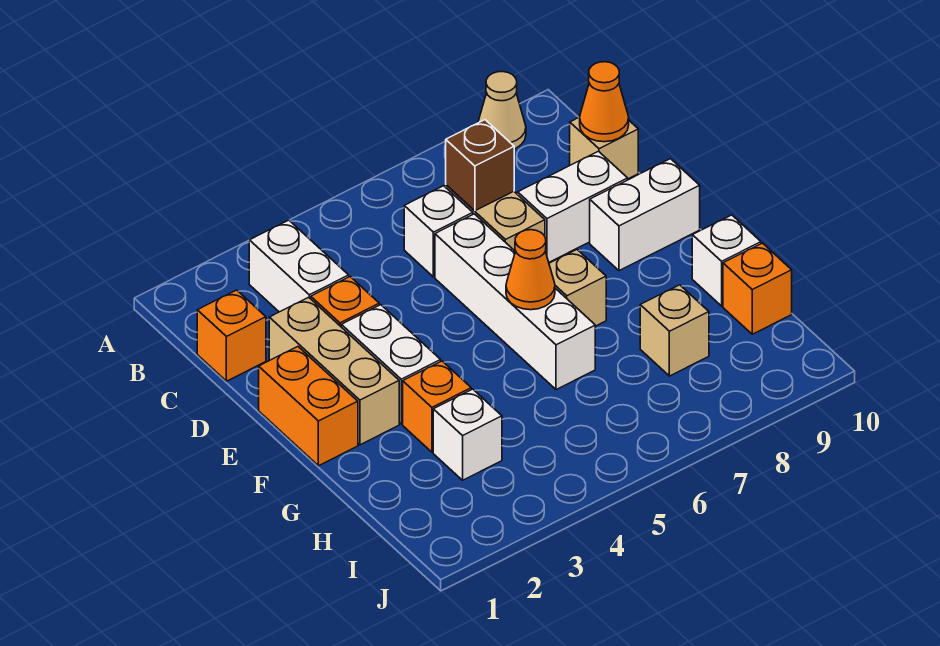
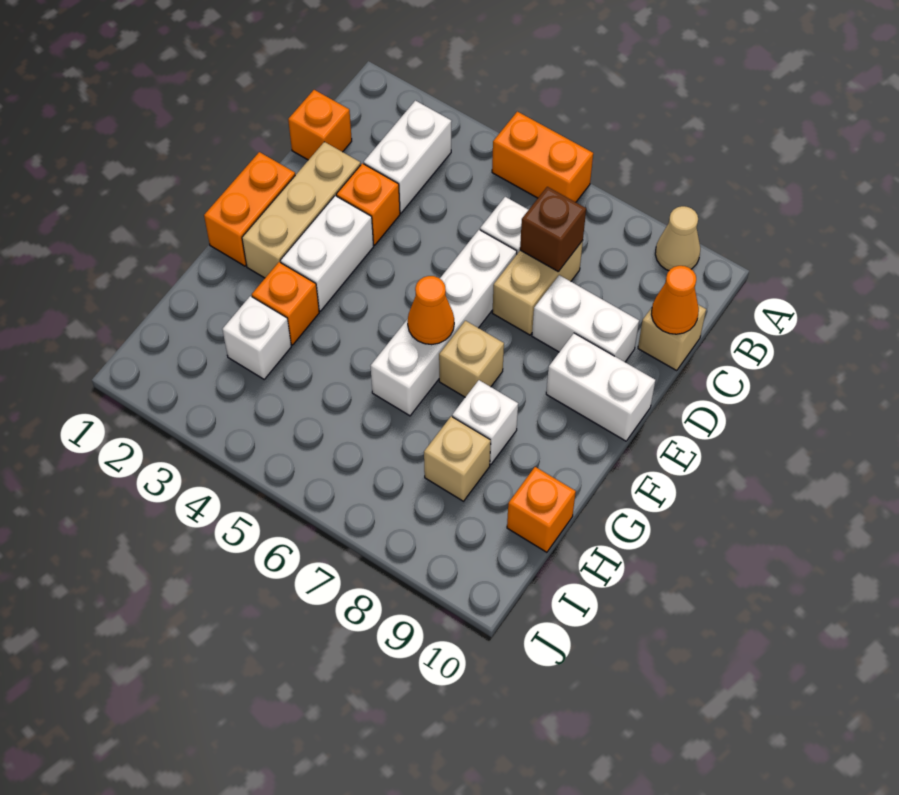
none -> orange brick A5:A6 level 1
white brick G10 level 1 -> white brick G8 level 1

